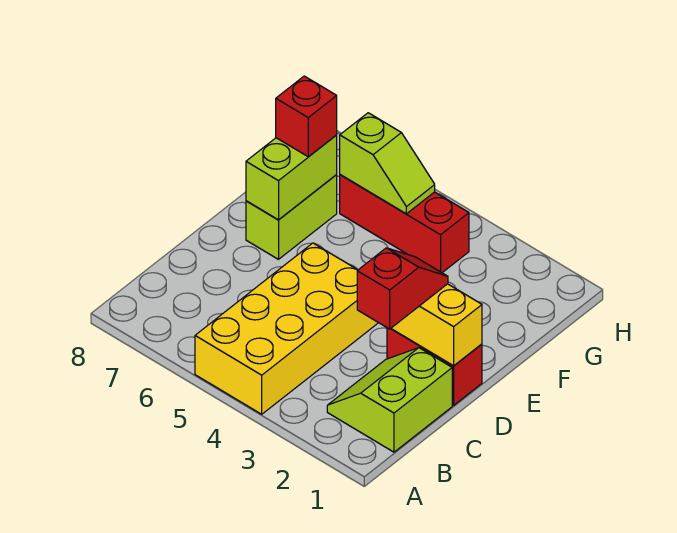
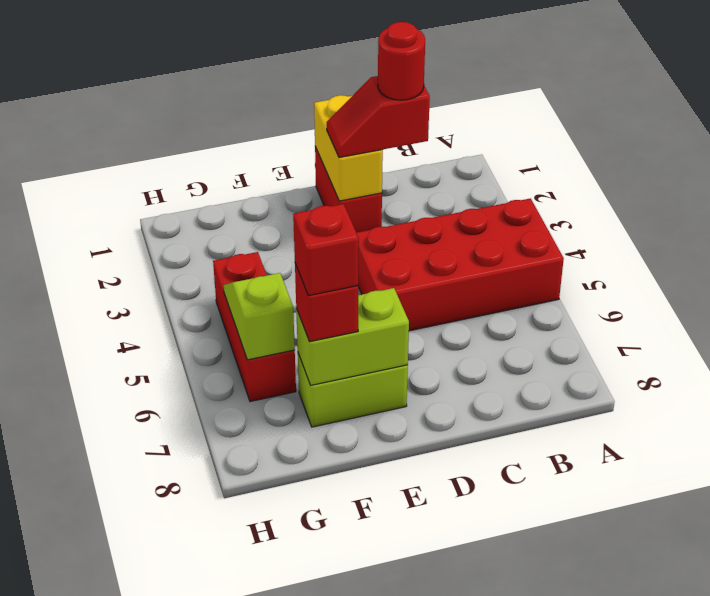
yellow brick A4:D5 level 1 -> red brick A4:D5 level 1
lime slope B1:C2 level 1 top 1 -> none
none -> red round brick C2 level 4
none -> red brick F7 level 4

